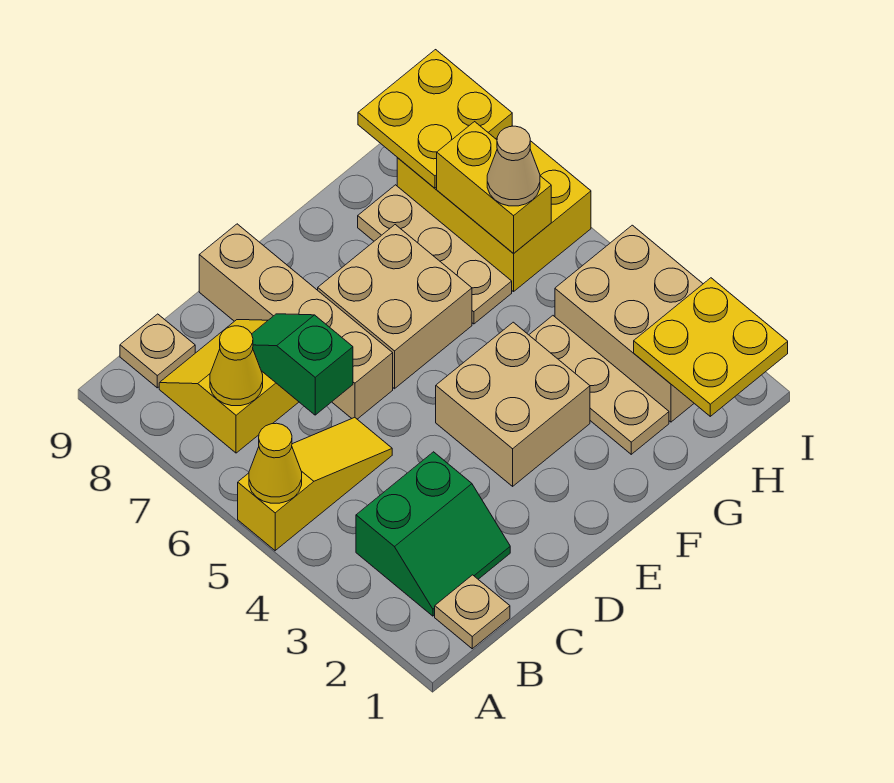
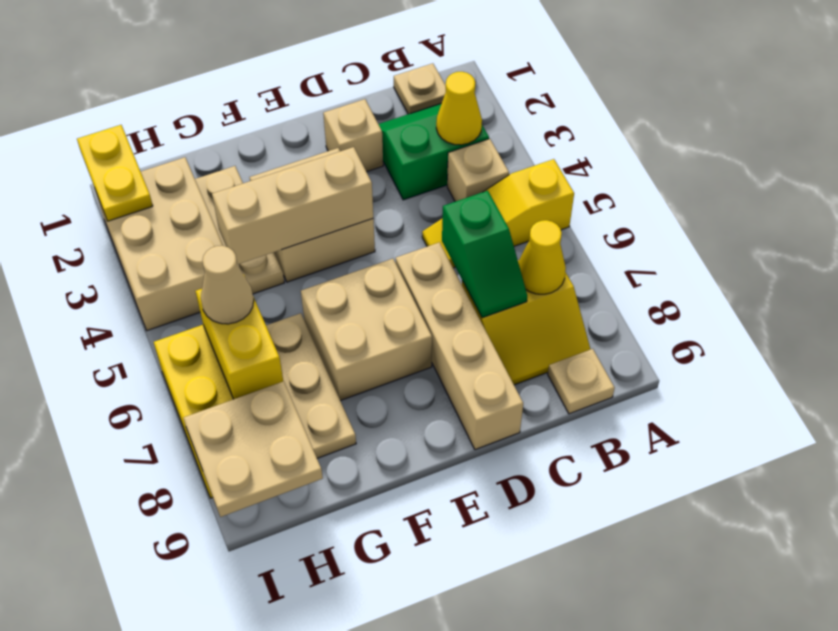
yellow cone A5 level 2 -> yellow cone B3 level 2
none -> tan brick B4 level 1
none -> tan brick D2 level 1
none -> tan brick E4:G4 level 2
yellow plate H1:I2 level 2 -> yellow plate I1:I2 level 2
yellow plate H8:I9 level 2 -> tan plate H8:I9 level 2

